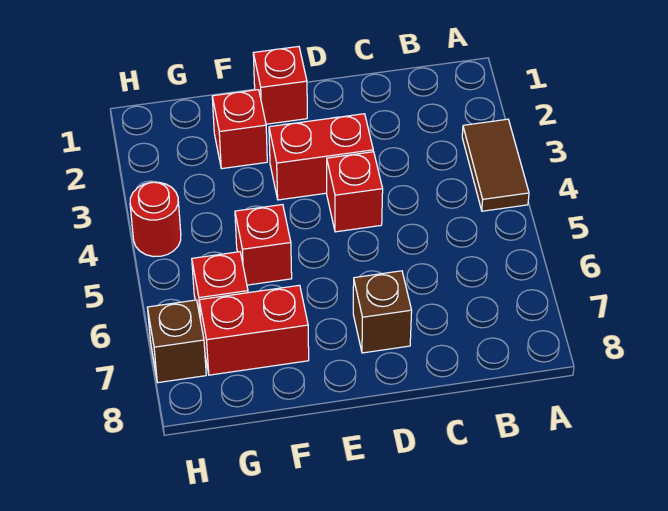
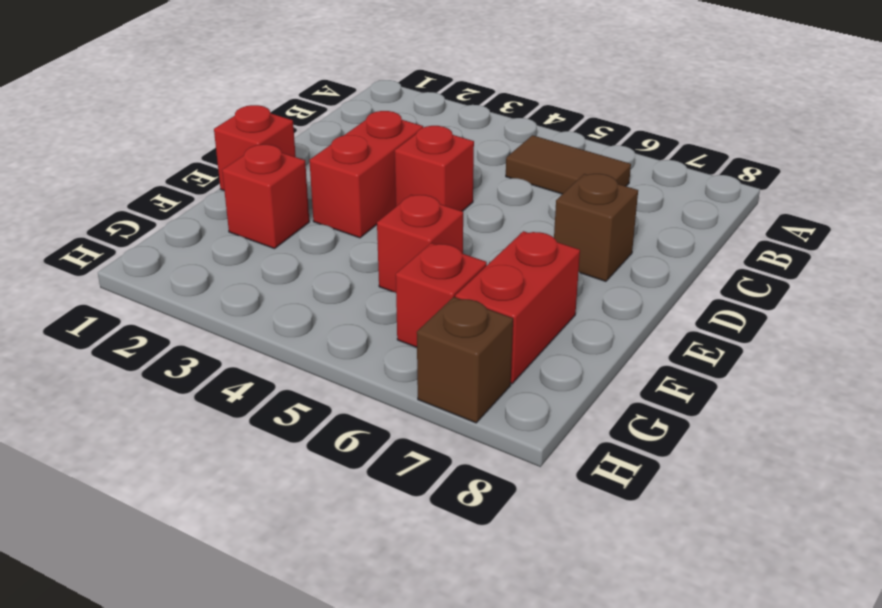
brown tile A3:A4 level 1 -> brown tile B5:B6 level 1
red round brick H4 level 1 -> none

